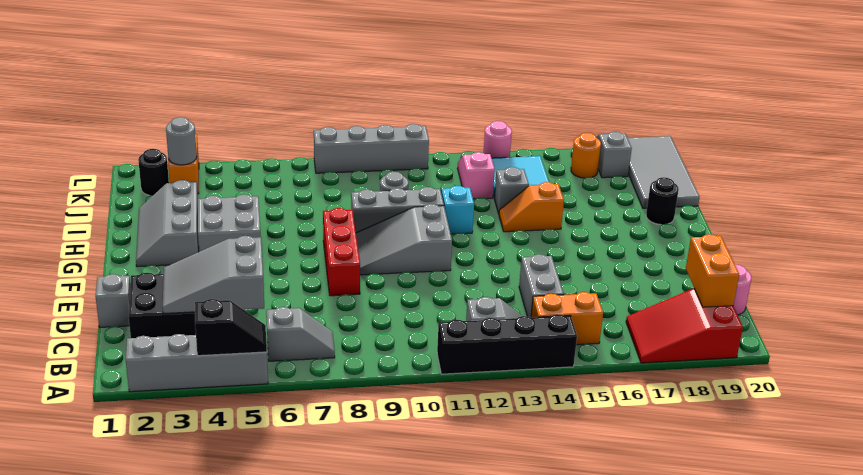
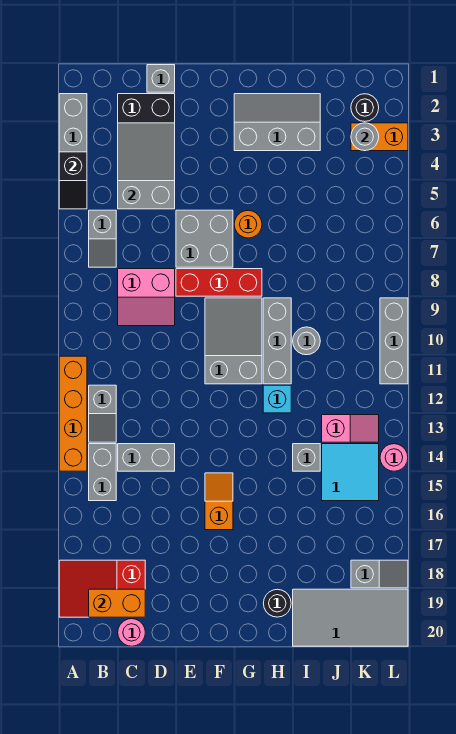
black brick A11:A14 level 1 -> orange brick A11:A14 level 1
red slope A17:B19 level 1 top 19 -> red slope A18:C19 level 1 top C
orange brick B14:B15 level 1 -> grey brick B14:B15 level 1
none -> pink slope C8:D9 level 1 top 8
grey brick G4:H5 level 1 -> grey brick E6:F7 level 1
orange slope H14:H15 level 1 top 15 -> orange slope F15:F16 level 1 top 16
orange round brick K17 level 1 -> orange round brick G6 level 1
grey brick L8:L11 level 1 -> grey brick L9:L11 level 1

